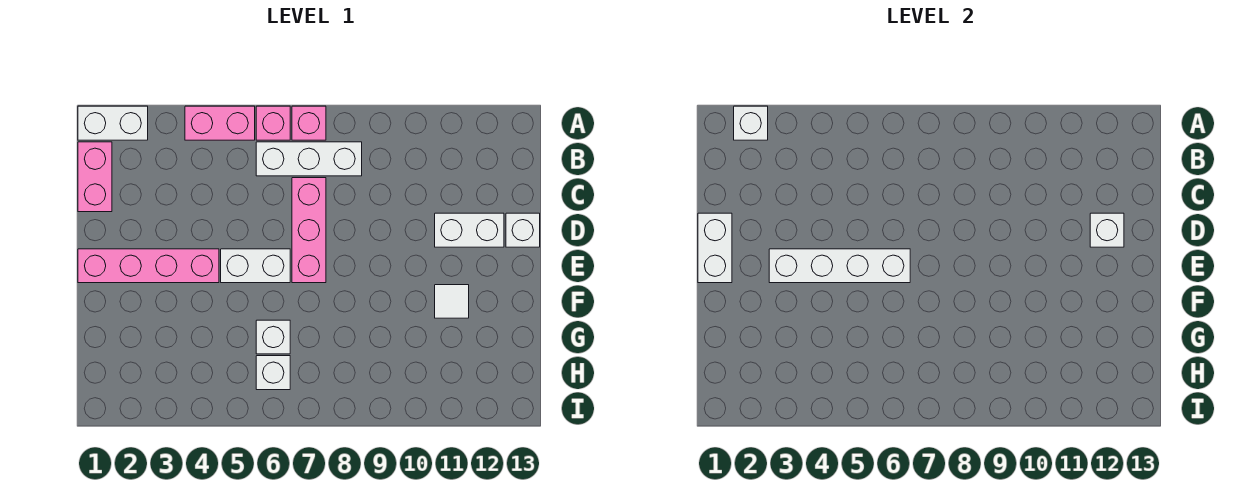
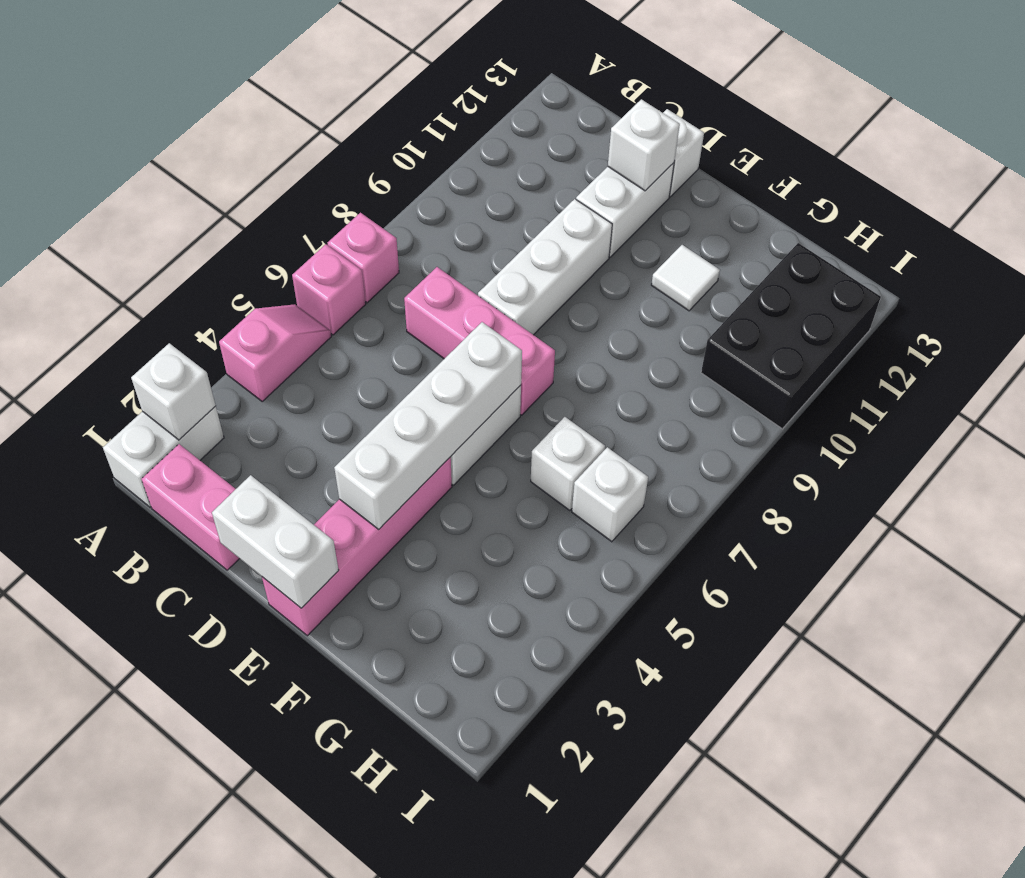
pink brick A4:A5 level 1 -> pink slope A4:A5 level 1 top 4
white brick B6:B8 level 1 -> white brick D8:D10 level 1
none -> black brick H10:I12 level 1

